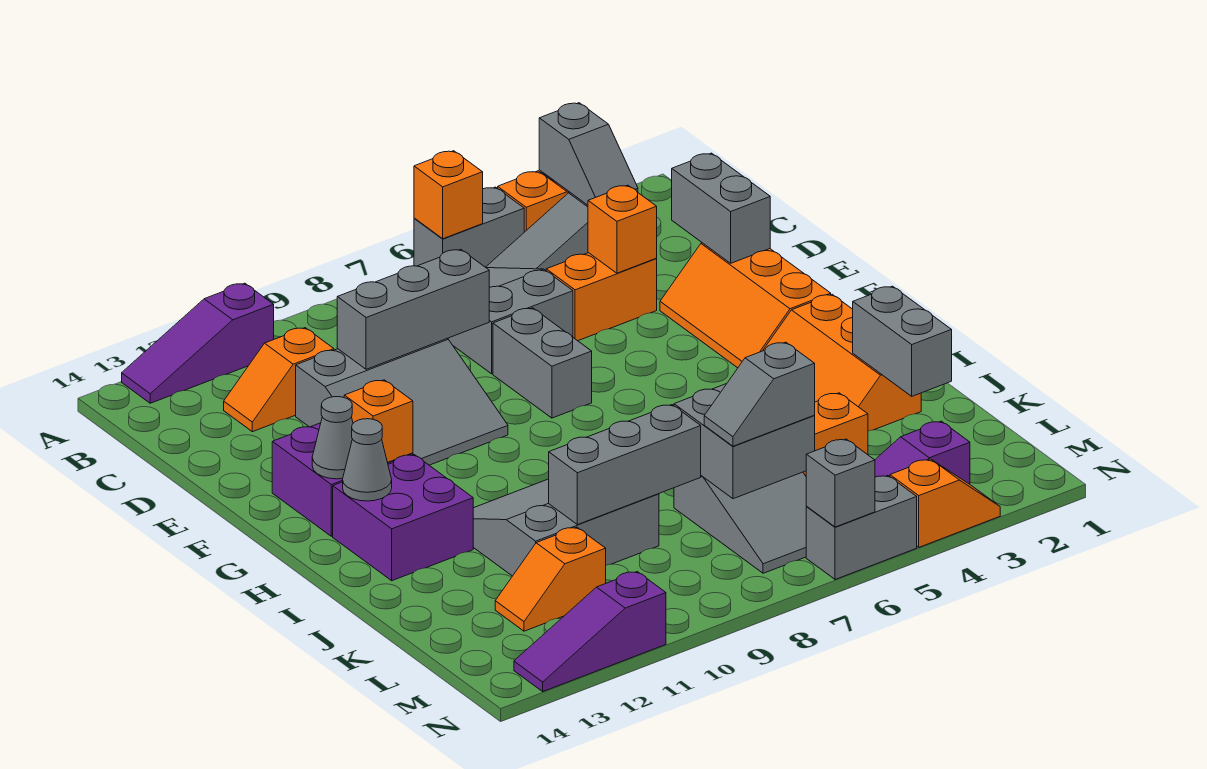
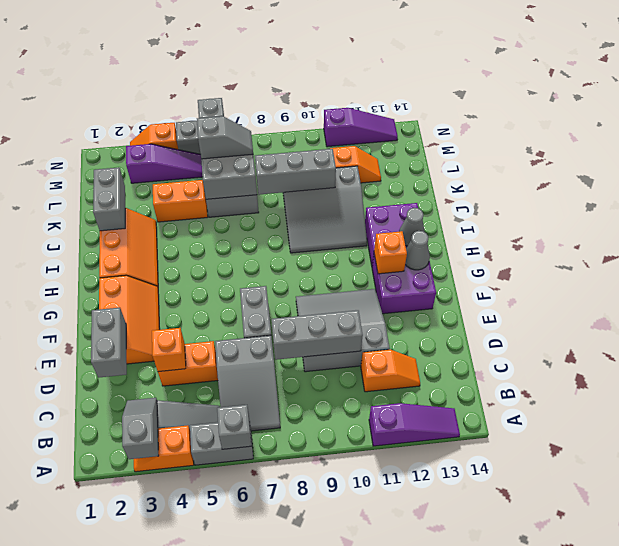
orange brick A6 level 2 -> grey brick A6 level 2

